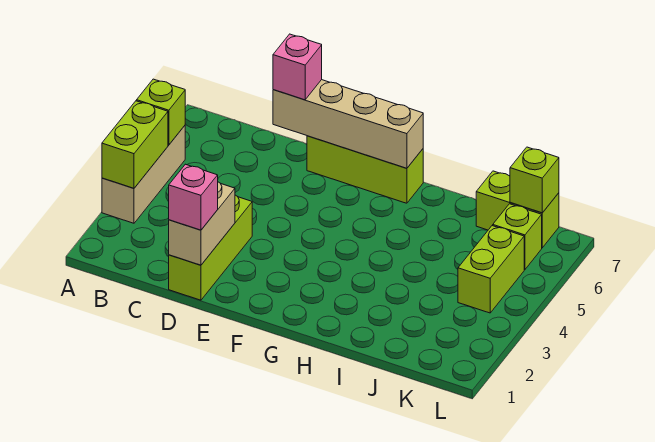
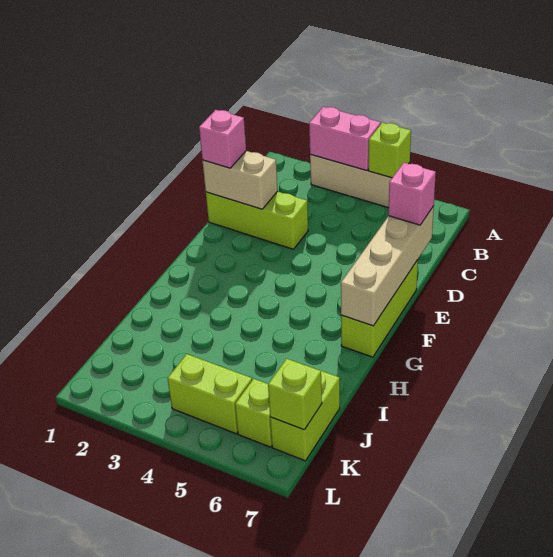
lime brick A3:A4 level 2 -> pink brick A3:A4 level 2

